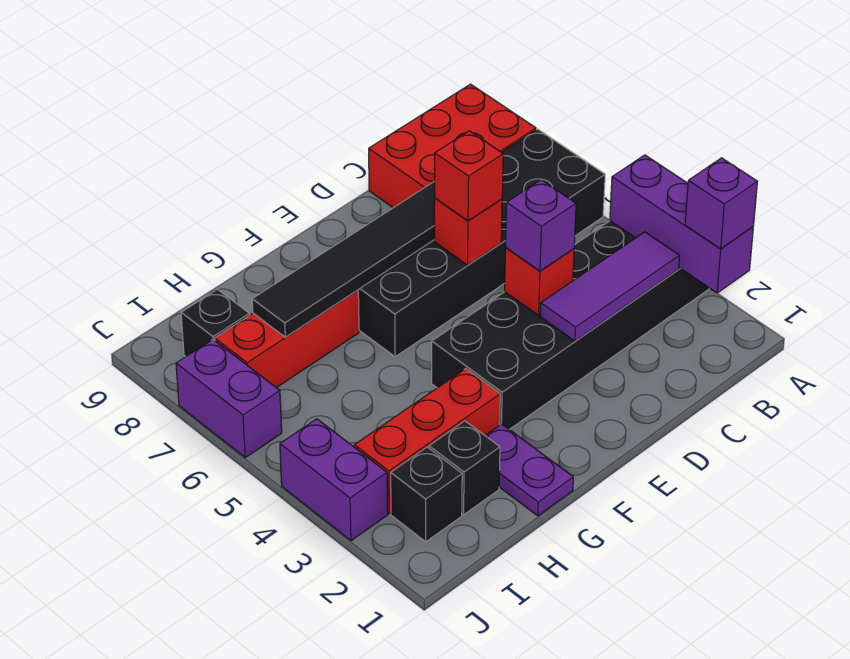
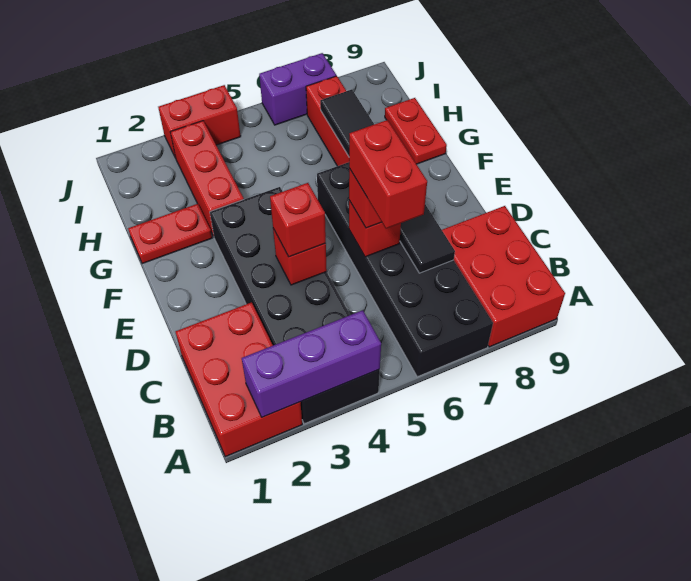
none -> red brick A1:C2 level 1
purple brick A2 level 3 -> none
purple tile B3:D3 level 2 -> none
none -> red brick C6:D6 level 4
purple brick D4 level 3 -> red brick D4 level 3
purple plate G1:G2 level 1 -> red plate G1:G2 level 1
none -> red plate G9:H9 level 1
black brick H2 level 1 -> none
black brick I2 level 1 -> none
black brick I8 level 1 -> none
purple brick J3:J4 level 1 -> red brick J3:J4 level 1

